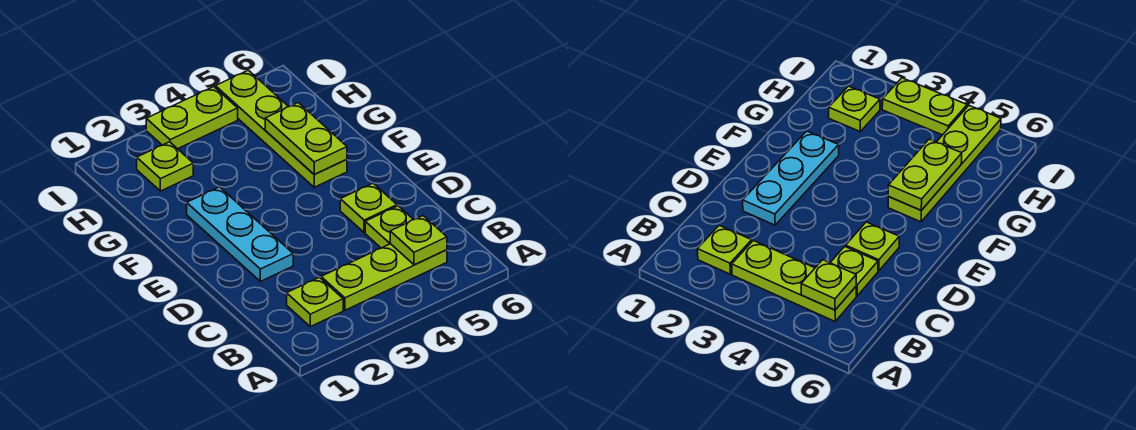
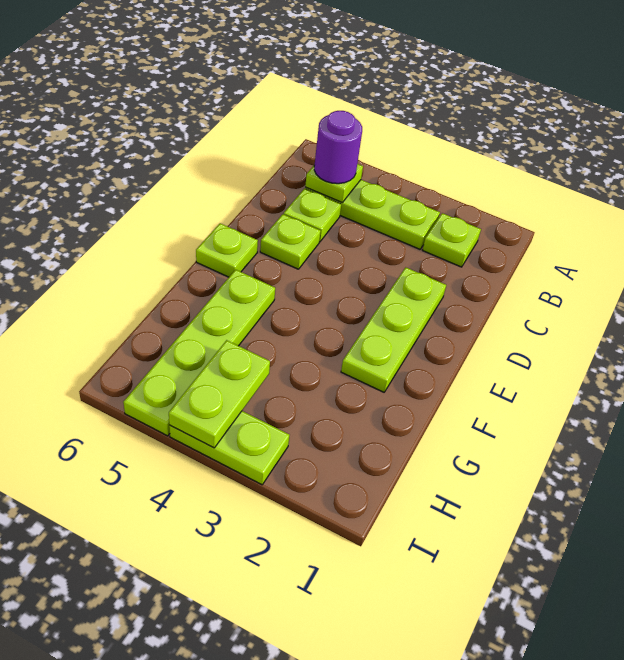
none -> purple round brick B5 level 3
cyan plate D2:F2 level 1 -> lime plate D2:F2 level 1
lime plate F5:G5 level 2 -> lime plate H4:I4 level 2
lime plate H2 level 1 -> lime plate E6 level 1

